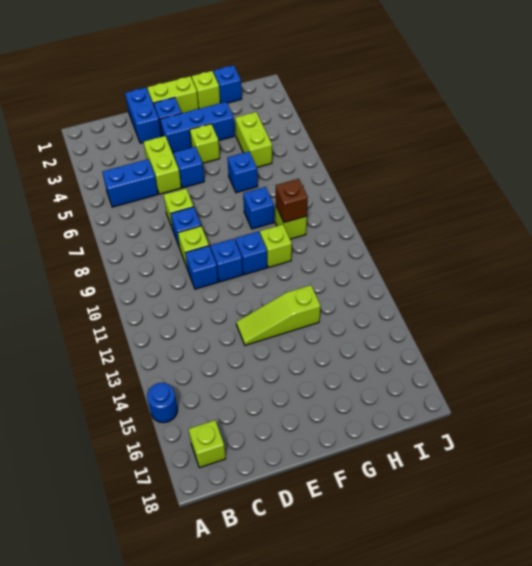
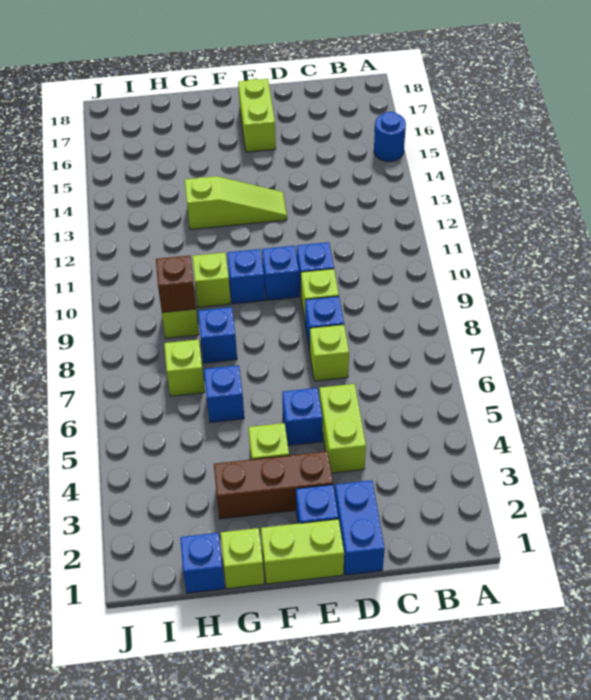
blue brick B5:C5 level 1 -> none
lime brick B17 level 1 -> lime brick H7 level 1
blue brick E3:G3 level 1 -> brown brick E3:G3 level 1
lime brick H4:H5 level 1 -> lime brick E16:E17 level 1

